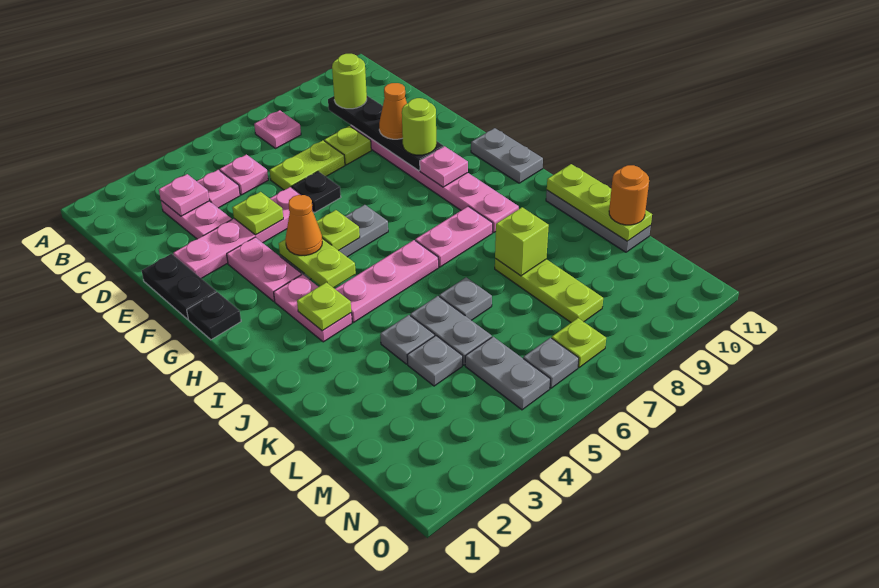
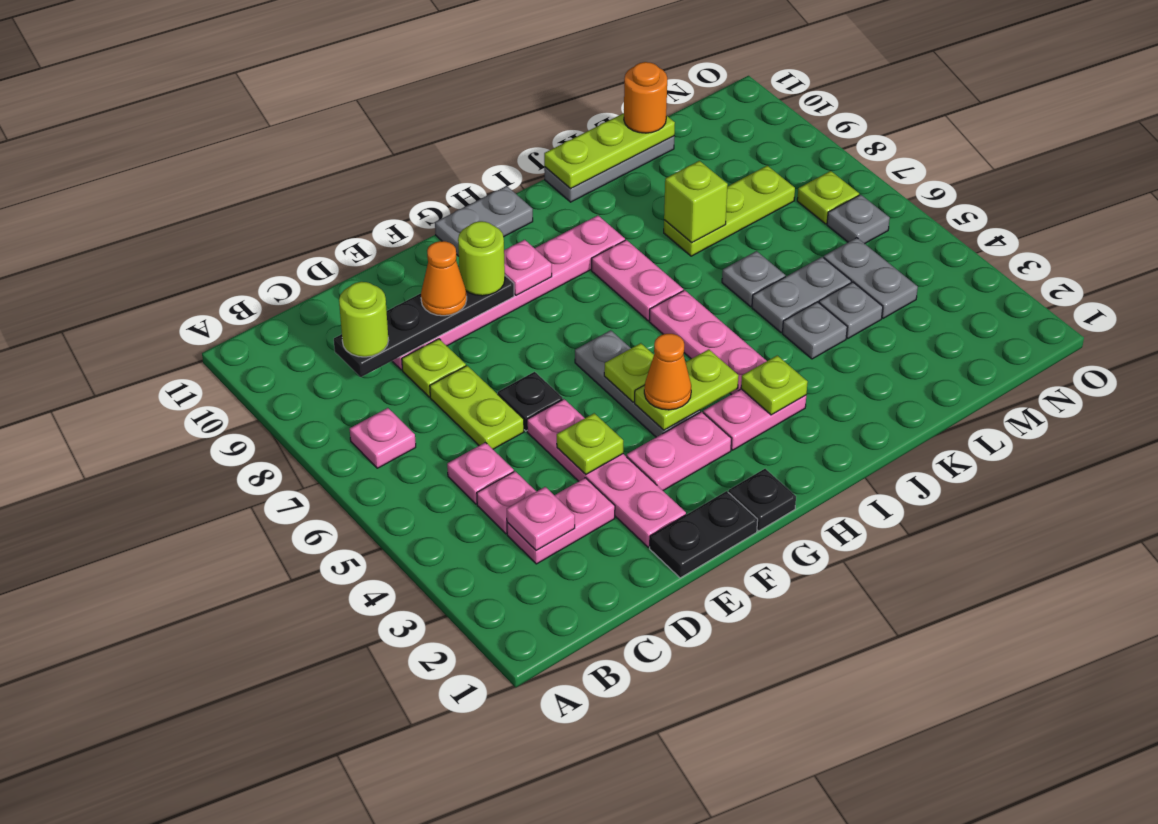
grey plate M5:N5 level 1 -> grey plate M4:M5 level 1

